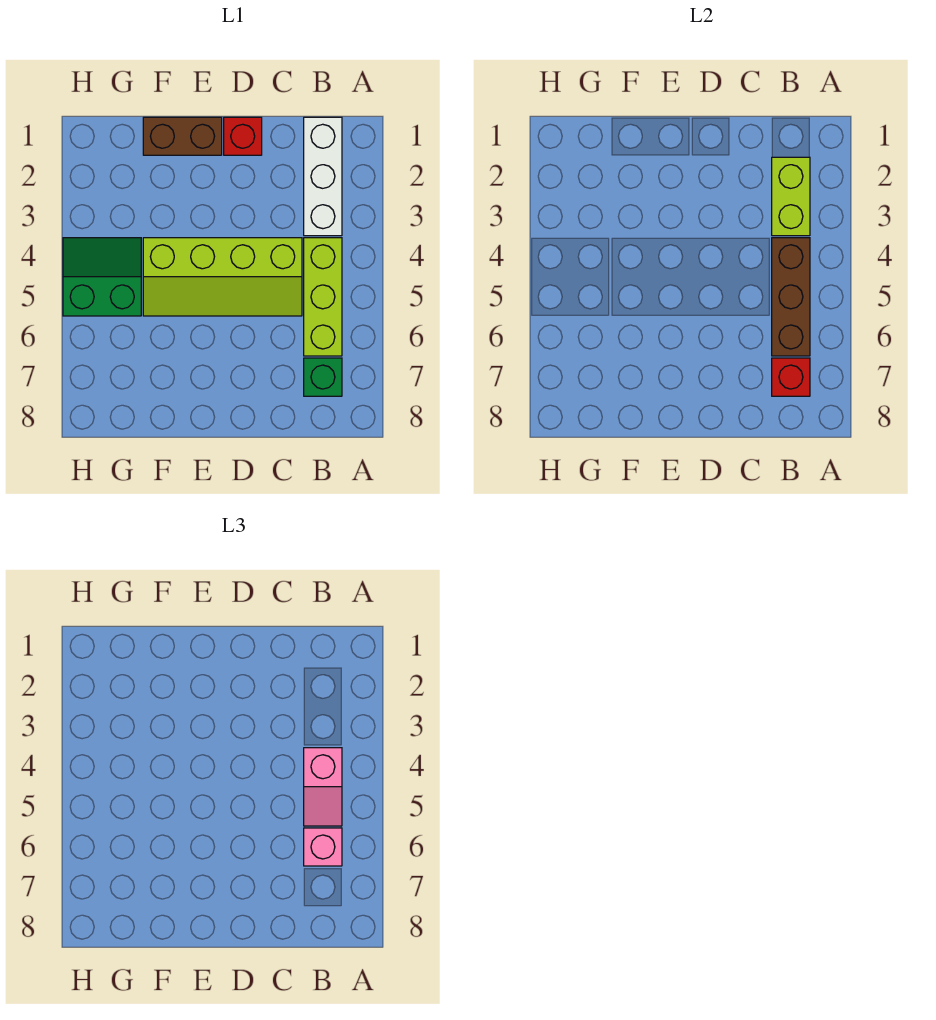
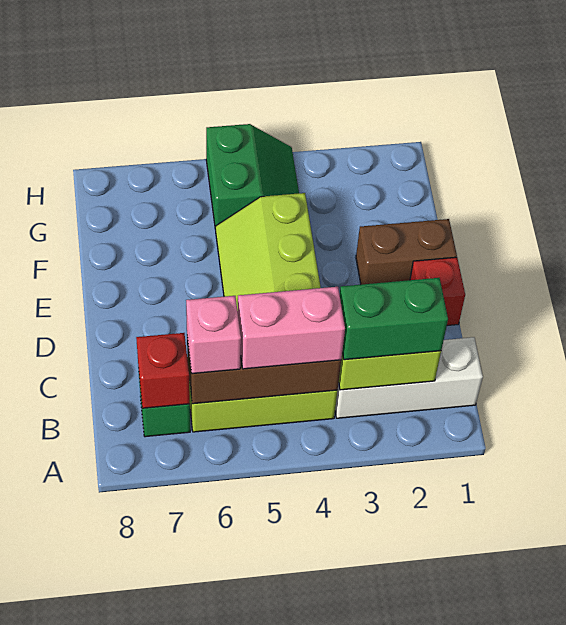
none -> green brick B2:B3 level 3
pink slope B4:B5 level 3 top 4 -> pink brick B4:B5 level 3
brown brick E1:F1 level 1 -> brown brick E1:E2 level 1

